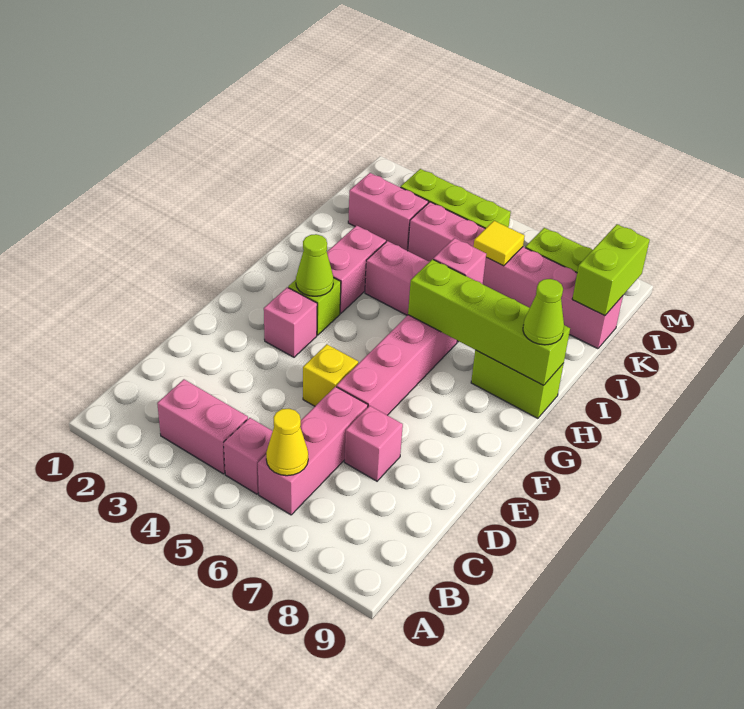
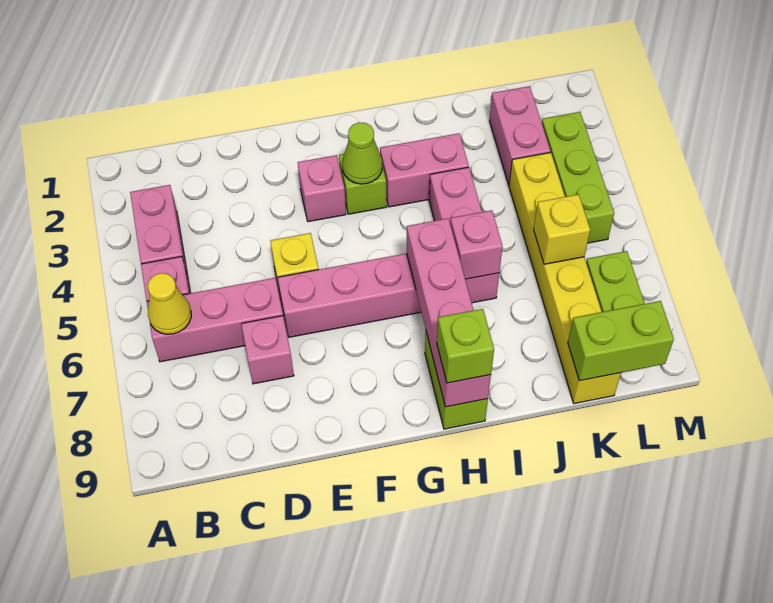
lime brick H6:H9 level 2 -> pink brick H6:H9 level 2
lime cone H9 level 3 -> lime brick H9 level 3
pink brick K4:K9 level 1 -> yellow brick K4:K9 level 1
yellow tile K6 level 2 -> yellow brick K6 level 2

